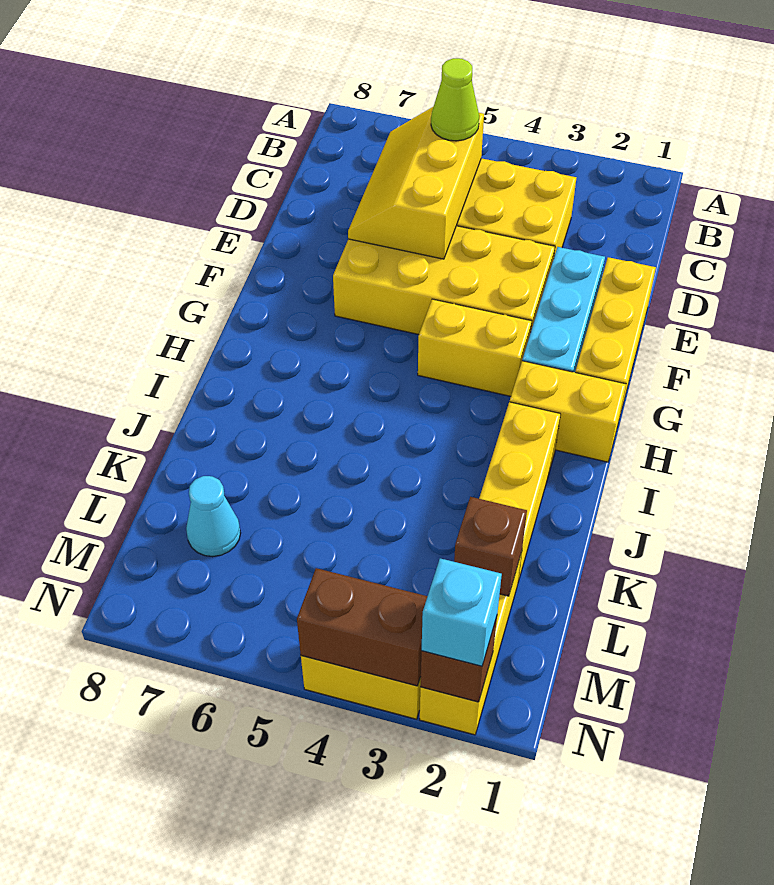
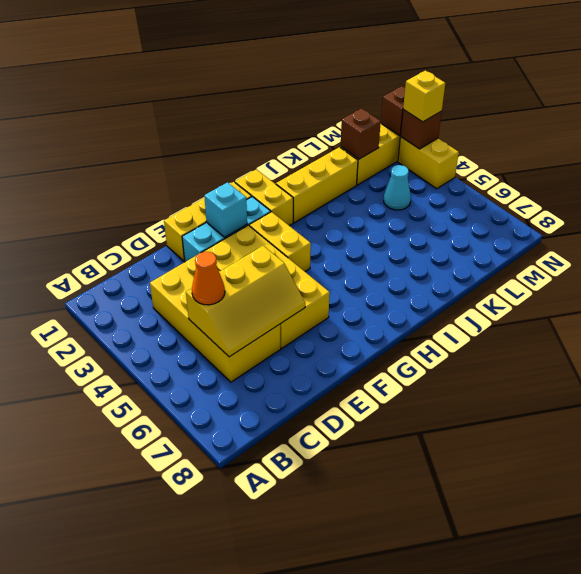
lime cone C5 level 3 -> orange cone C5 level 3
cyan cone L7 level 1 -> cyan cone L4 level 1
cyan brick N2 level 3 -> cyan brick F2 level 2
brown brick N3:N4 level 2 -> brown brick N3 level 2
none -> yellow brick N3 level 3

